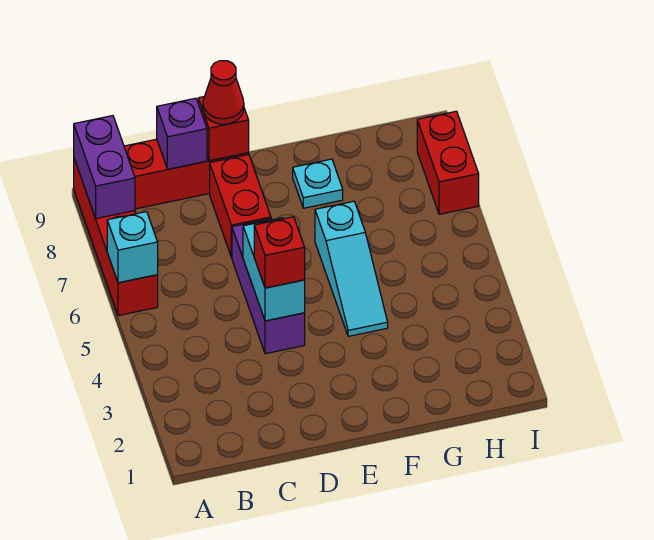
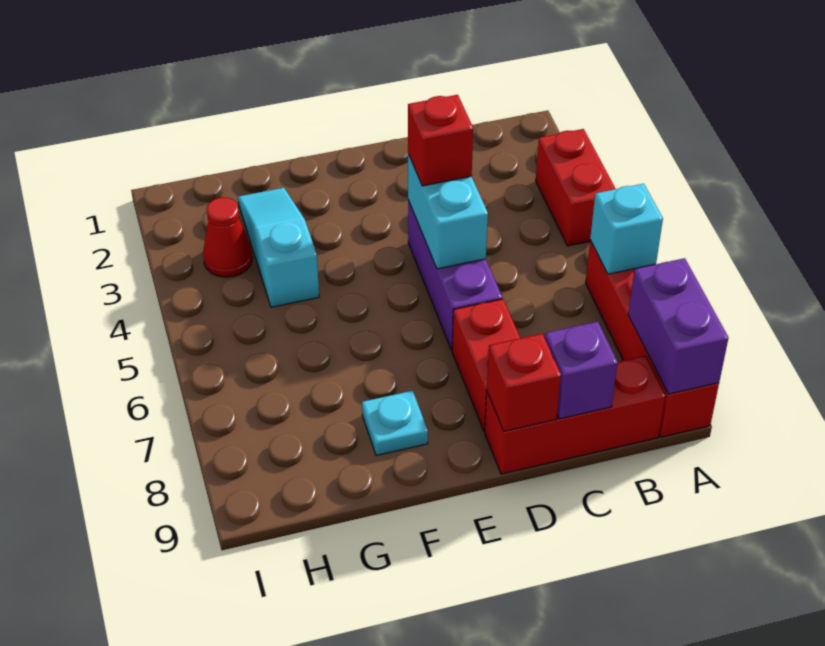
red cone D9 level 3 -> red cone H3 level 1
cyan slope F4:F6 level 1 top 6 -> cyan slope G2:G4 level 1 top 4
red brick I7:I8 level 1 -> red brick A3:A4 level 1

